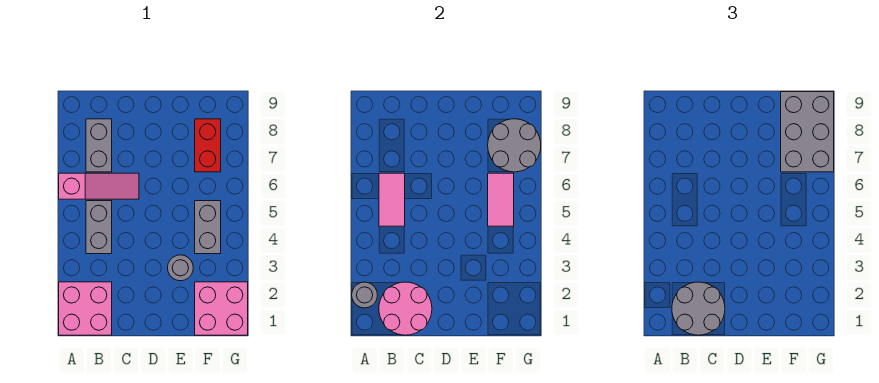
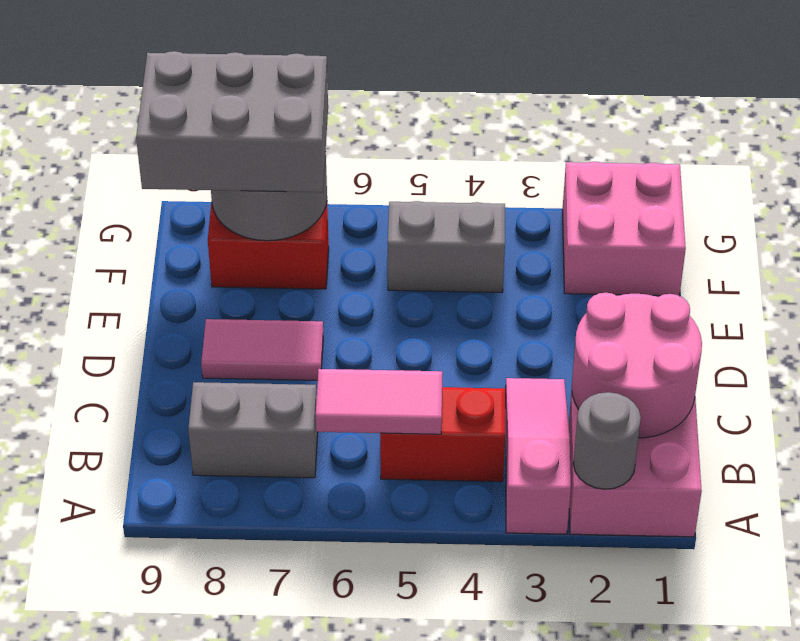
pink slope A6:C6 level 1 top A -> pink slope A3:C3 level 1 top A
grey round brick B1:C2 level 3 -> none
grey brick B4:B5 level 1 -> red brick B4:B5 level 1
grey round brick E3 level 1 -> none
pink tile F5:F6 level 2 -> pink tile D7:D8 level 1

